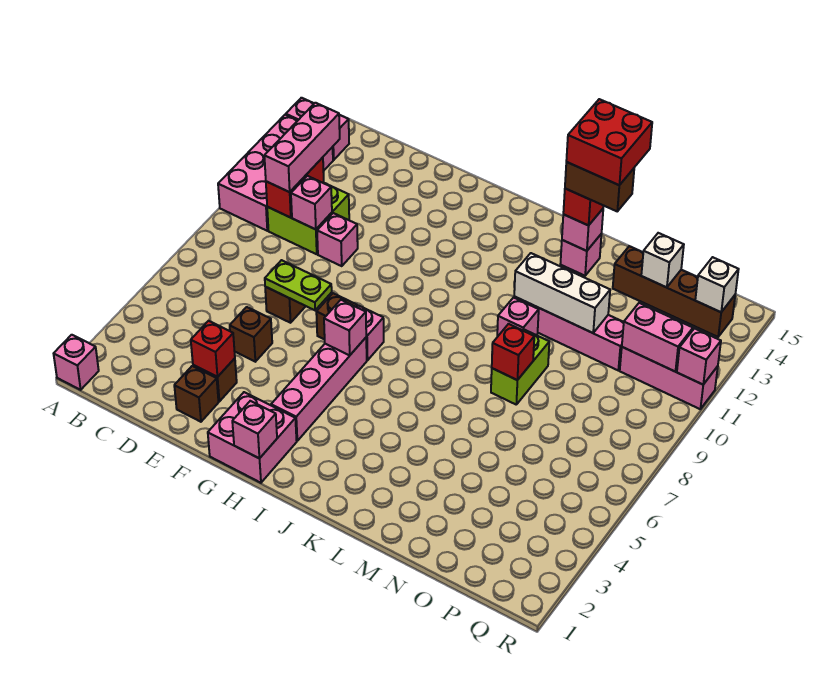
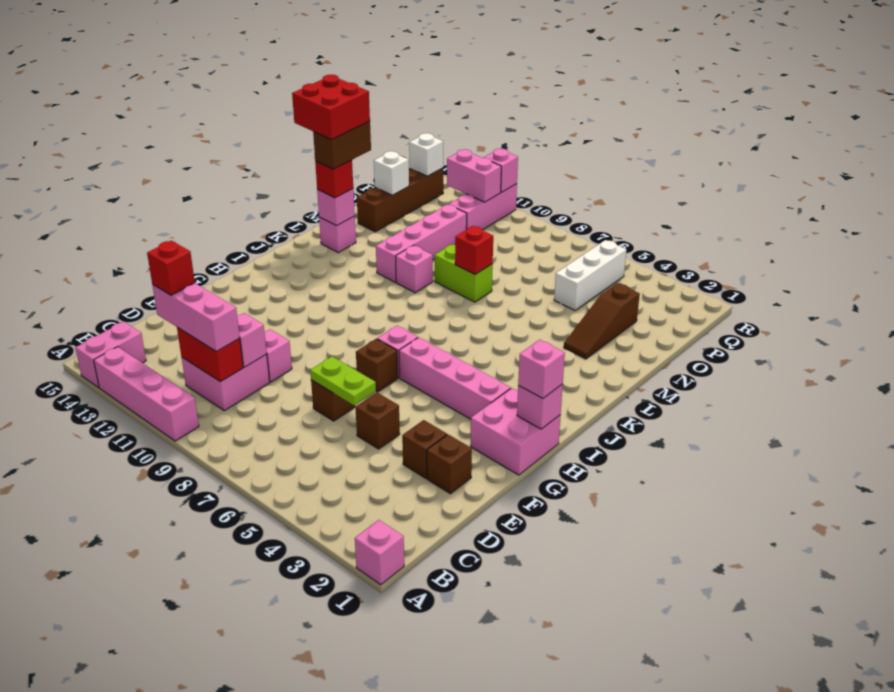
pink brick A10:B13 level 1 -> pink brick A10:A13 level 1
lime brick C10:D11 level 1 -> pink brick C10:D11 level 1
red brick E3 level 2 -> red brick C12 level 4
lime plate E7:F7 level 2 -> lime plate E6:E7 level 2
pink brick H6 level 2 -> pink brick H1 level 3
white brick L11:N11 level 2 -> white brick O5:Q5 level 1
none -> brown slope M3:O3 level 1 top O
pink brick P11:Q11 level 2 -> pink brick Q11:Q12 level 2

